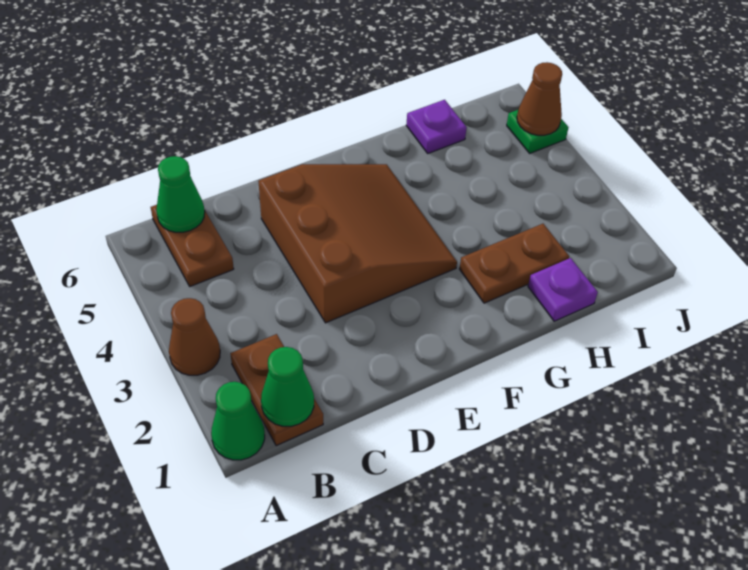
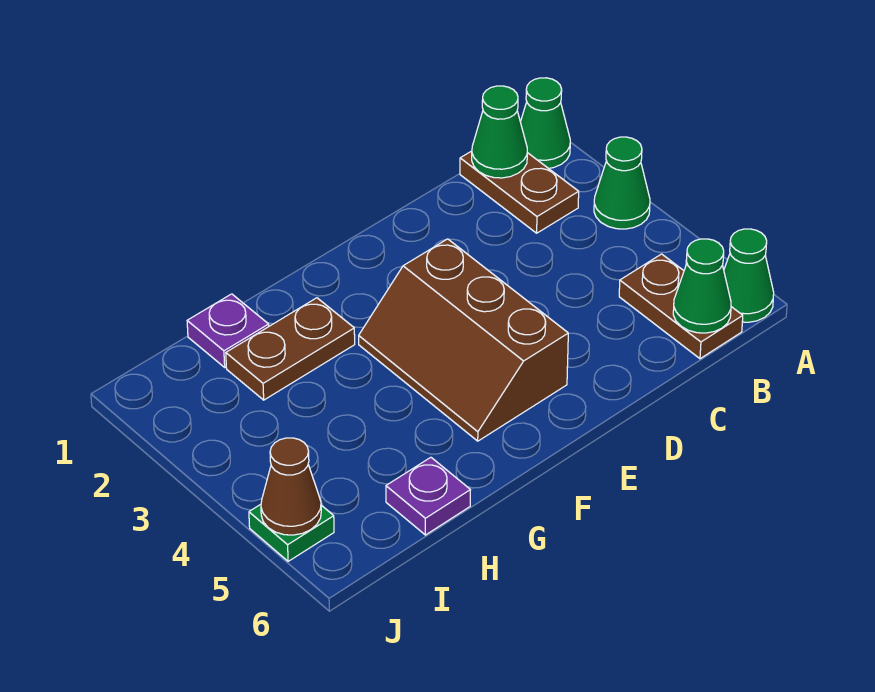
brown cone A3 level 1 -> green cone A3 level 1
none -> green cone A6 level 1
brown slope D3:F5 level 1 top D -> brown slope E3:F5 level 1 top E

